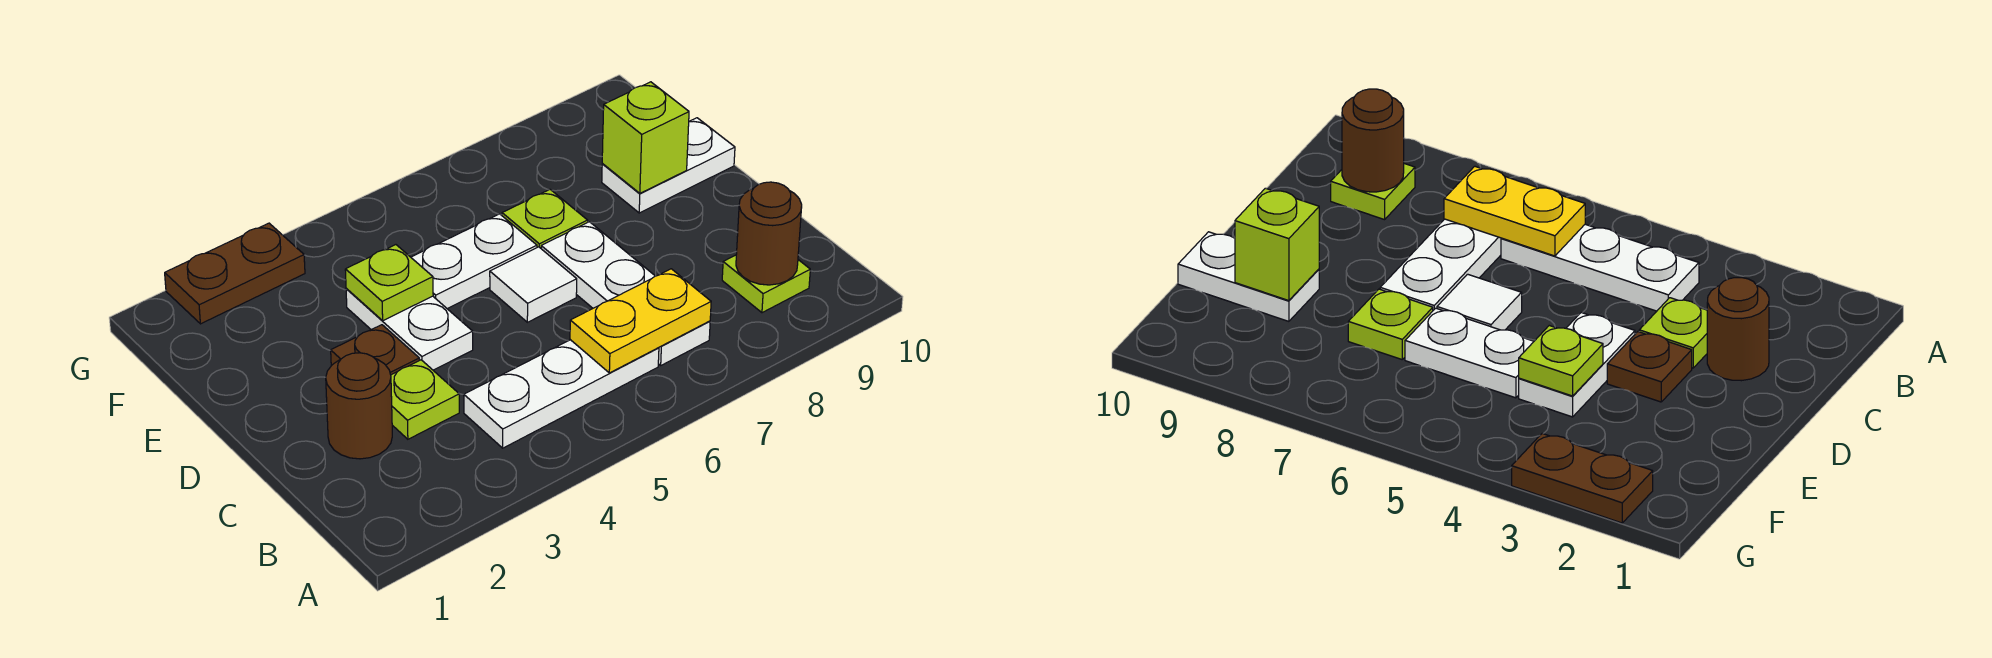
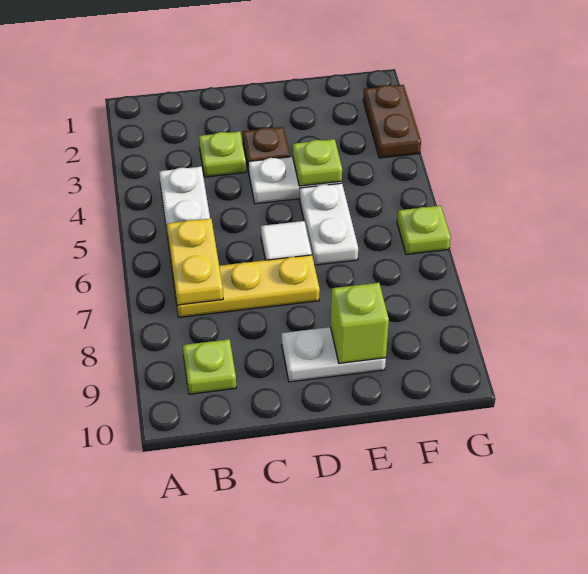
white plate B7:D7 level 1 -> yellow plate B7:D7 level 1
brown round brick B9 level 2 -> none
brown round brick C2 level 1 -> none
lime plate E7 level 1 -> lime plate G6 level 1
white plate E9:E10 level 1 -> white plate D9:E9 level 1

